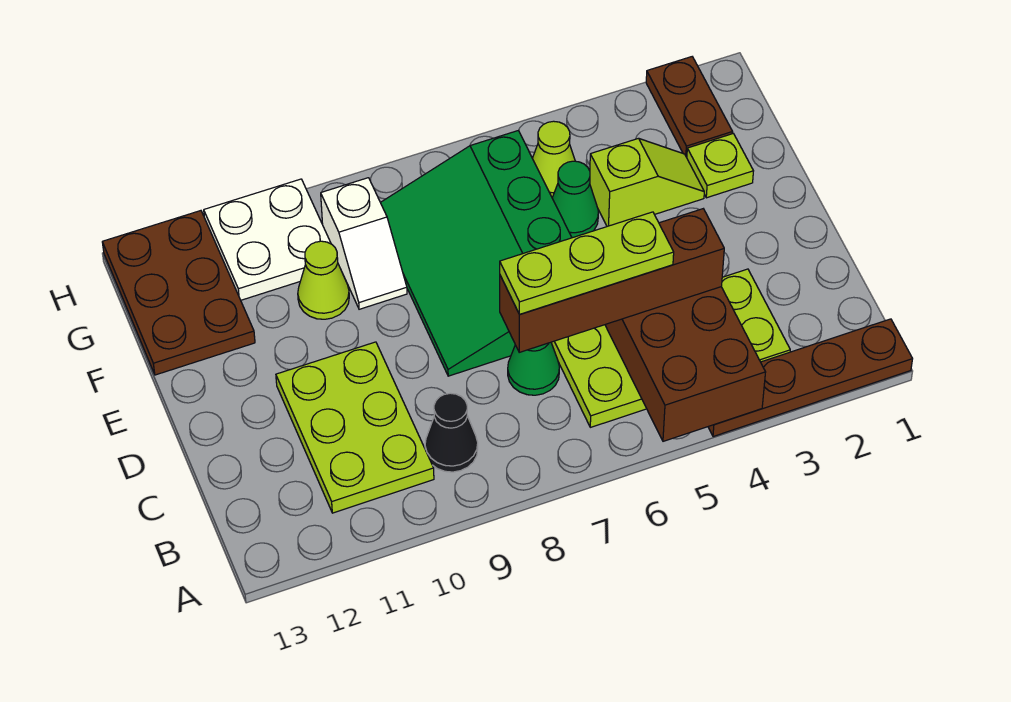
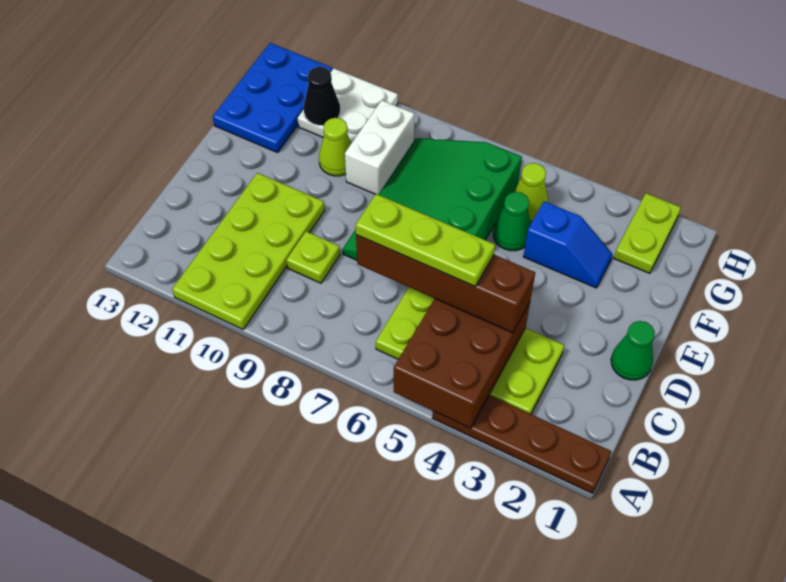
black cone B9 level 1 -> black cone G11 level 2
lime plate B10:D11 level 1 -> lime plate A10:D11 level 1
green cone C7 level 1 -> green cone D1 level 1
lime plate F2 level 1 -> lime plate C9 level 1
lime slope F3:F4 level 1 top 4 -> blue slope F3:F4 level 1 top 4
white slope F9:G9 level 1 top G -> white brick F9:G9 level 1
brown plate F12:H13 level 1 -> blue plate F12:H13 level 1
brown plate G2:H2 level 1 -> lime plate G2:H2 level 1

